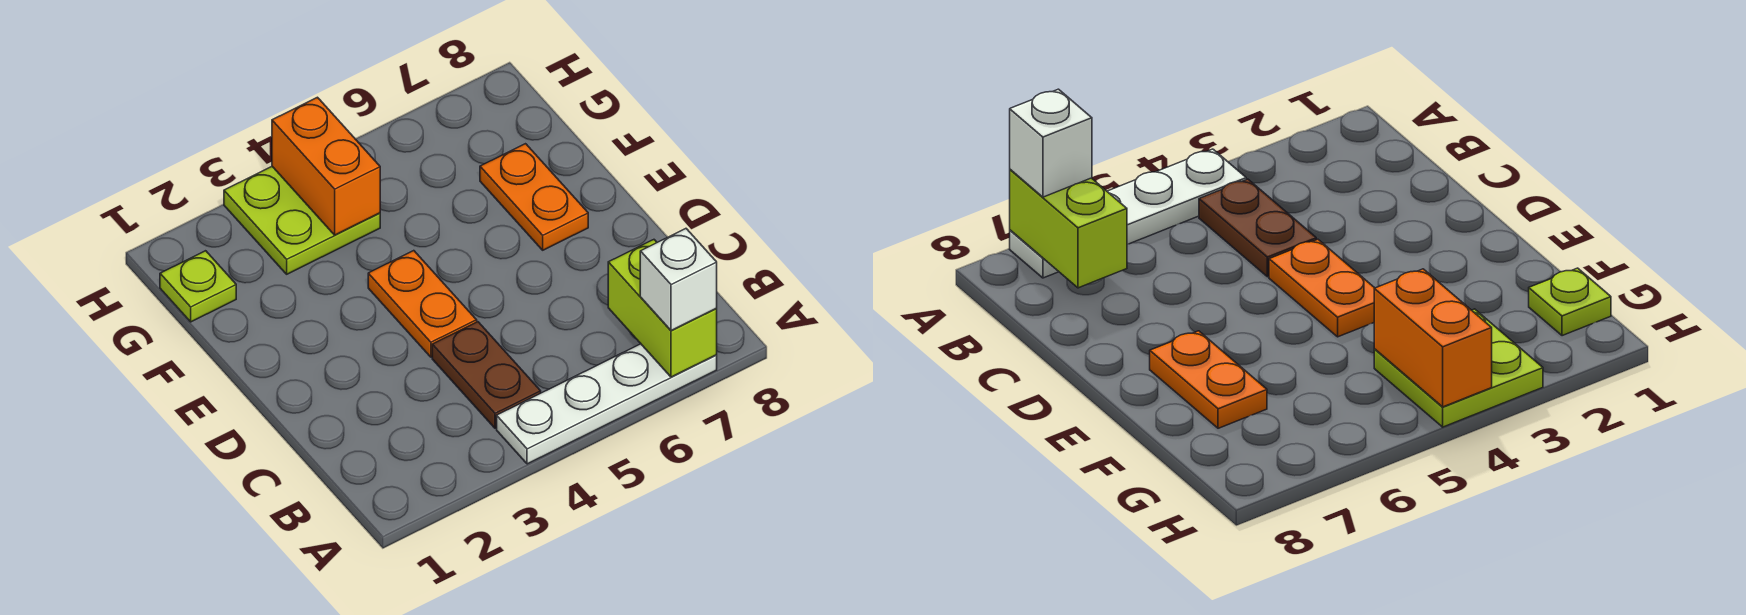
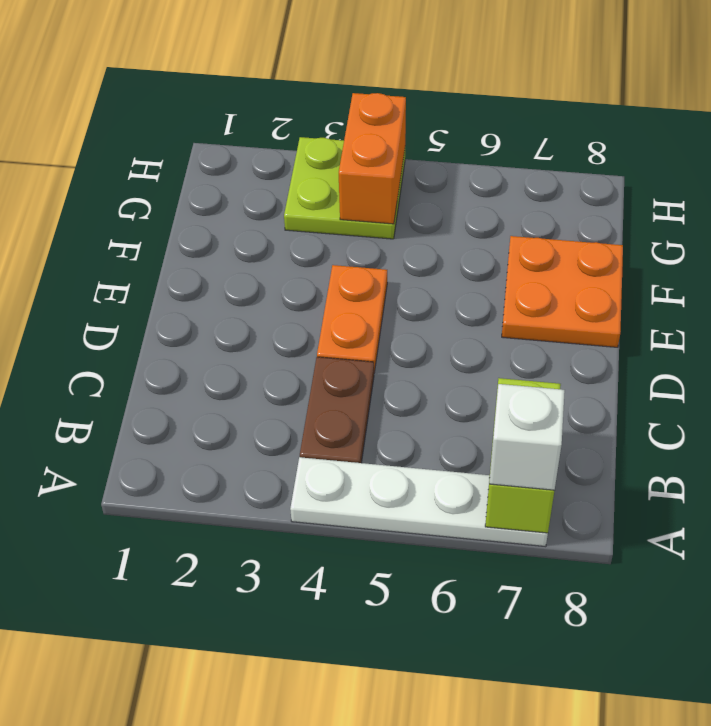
orange plate E7:F7 level 1 -> orange plate E7:F8 level 1
lime plate G1 level 1 -> none

